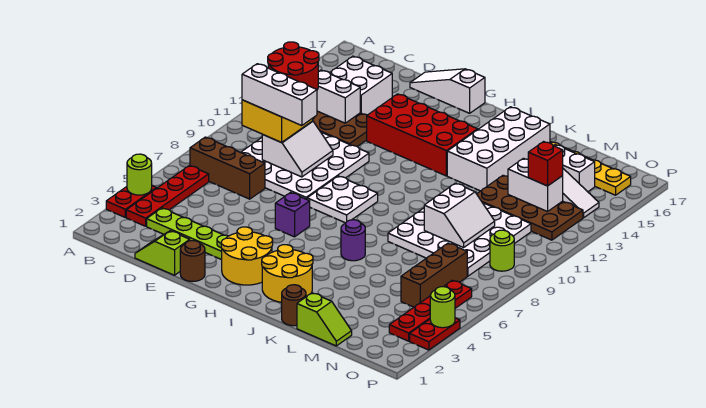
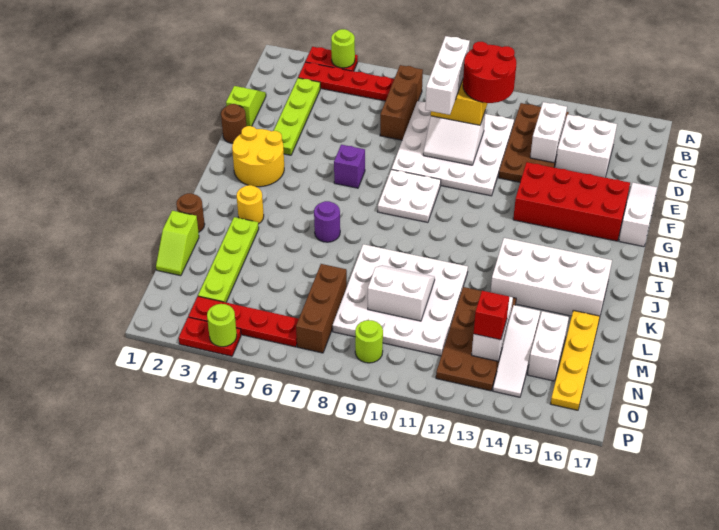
red brick F13:I14 level 1 -> red brick F13:G16 level 1
yellow round brick I2:J3 level 1 -> yellow round brick J3 level 1
none -> lime plate K3:N3 level 1
white slope L9:M10 level 2 top L -> white slope L9:M10 level 2 top M
brown brick N5:N7 level 1 -> brown brick M7:O7 level 1

